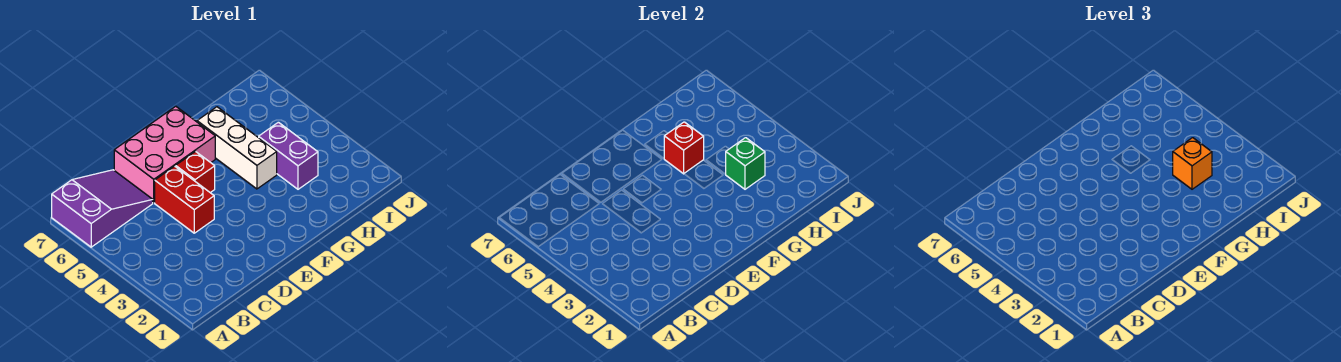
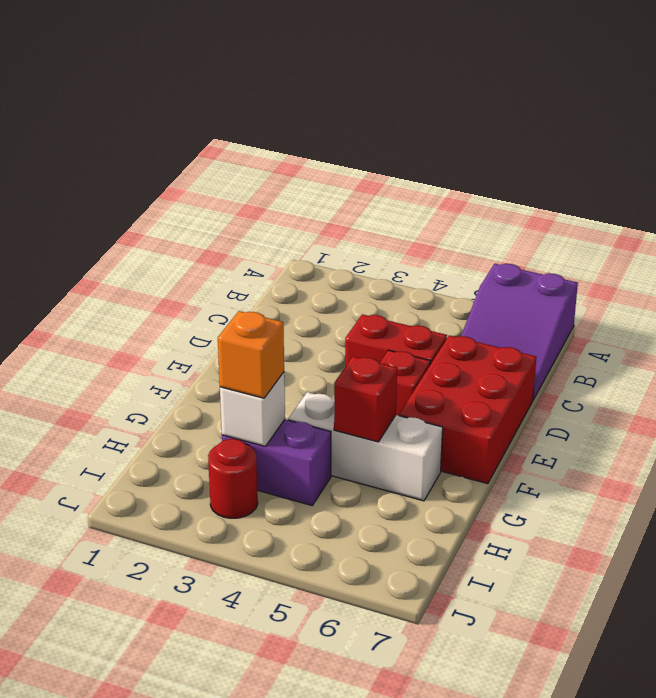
pink brick D6:F7 level 1 -> red brick D6:F7 level 1
green brick H3 level 2 -> white brick H3 level 2
none -> red round brick I3 level 1

